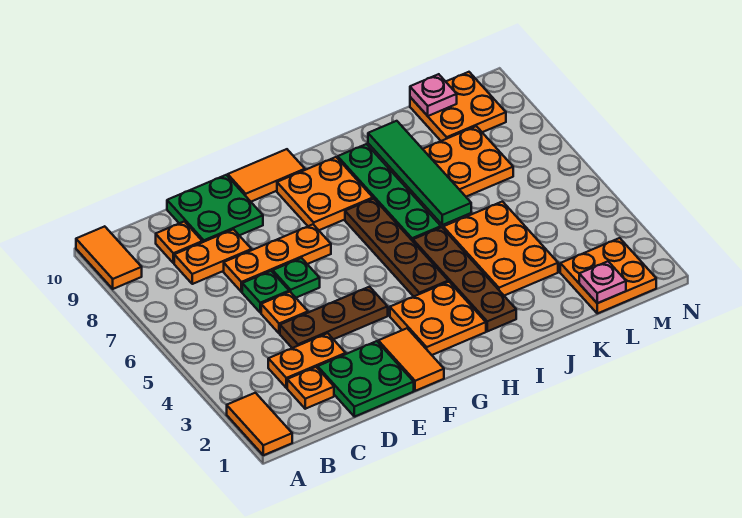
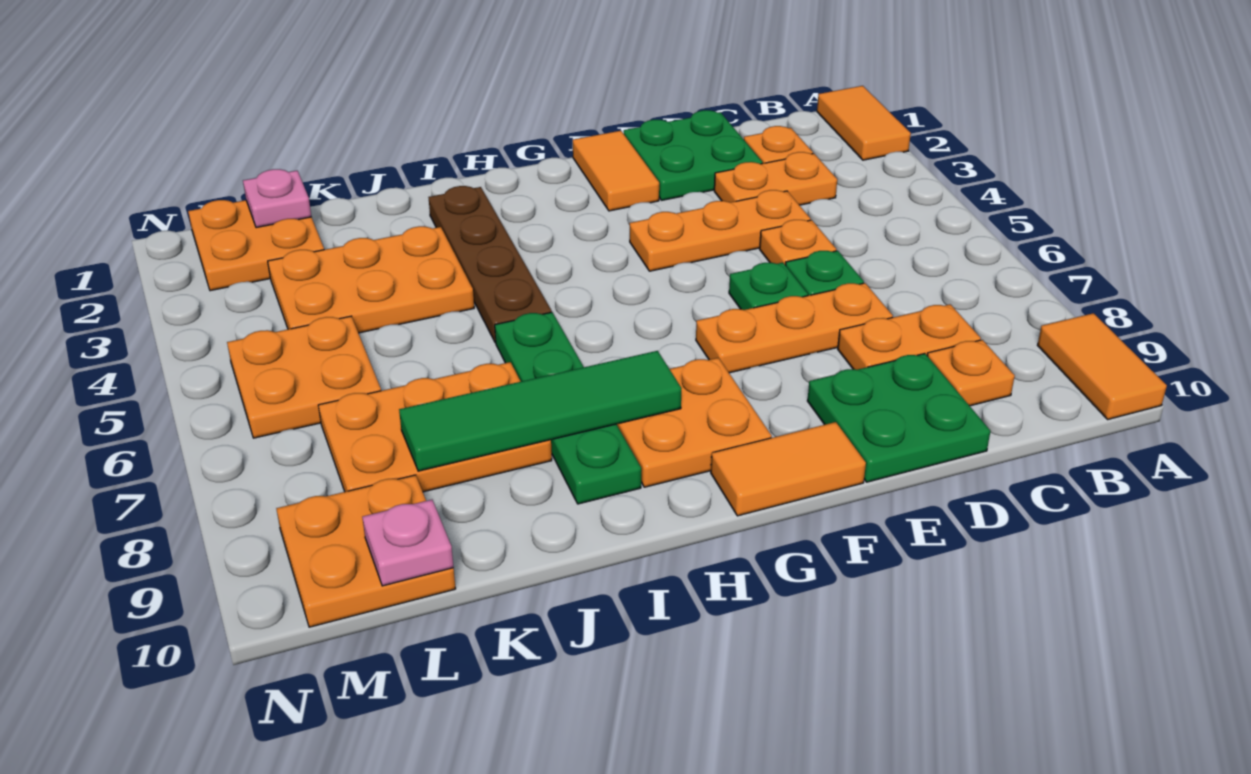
brown plate D4:F4 level 1 -> orange plate D4:F4 level 1
orange plate G2:H3 level 1 -> orange plate L5:M6 level 1
brown plate H4:H7 level 1 -> none
orange plate J3:K5 level 1 -> orange plate J3:L4 level 1
green tile J6:J9 level 2 -> green tile H8:K8 level 2

